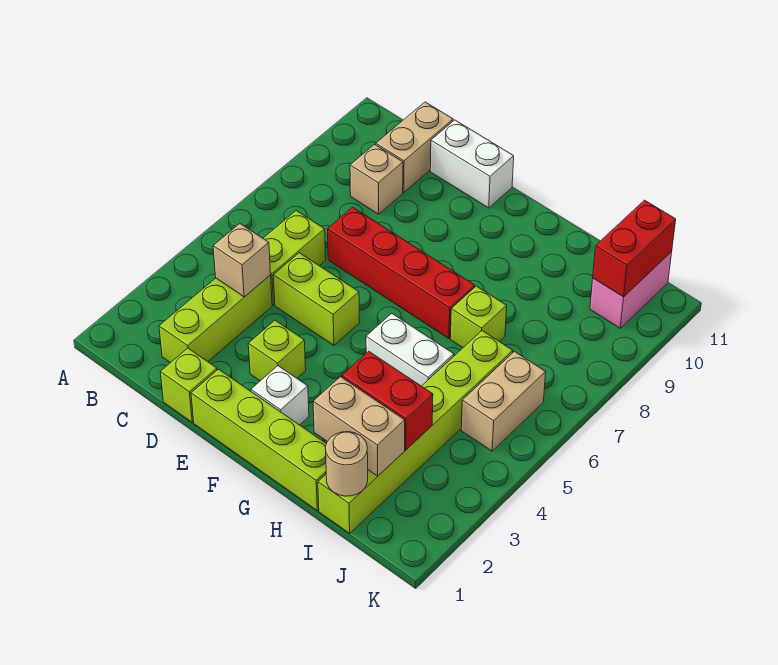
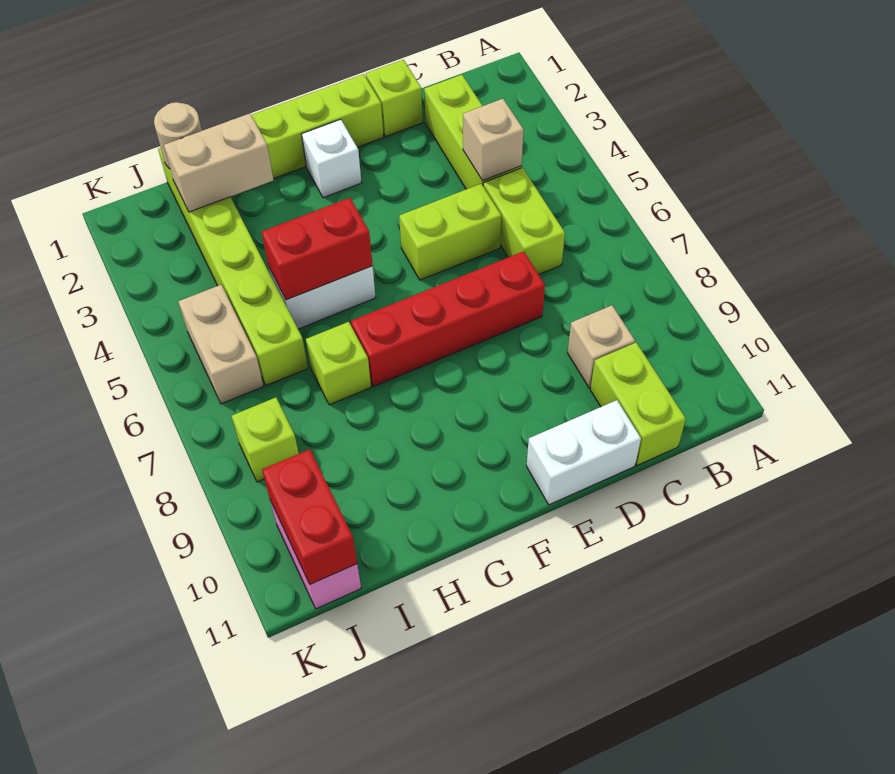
tan brick C10:C11 level 1 -> lime brick C10:C11 level 1
lime brick E3 level 1 -> lime brick J8 level 1
red brick H3:I3 level 2 -> red brick G5:H5 level 2

